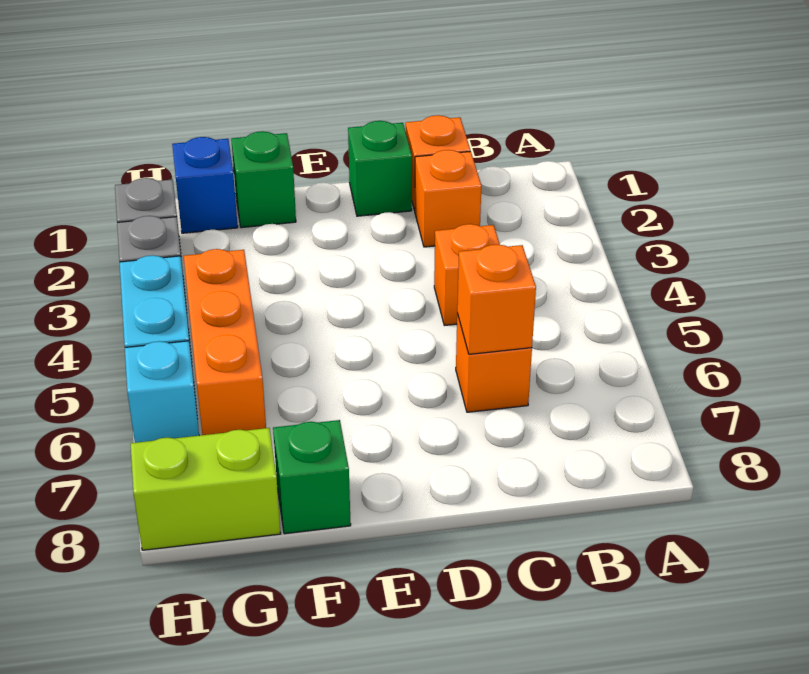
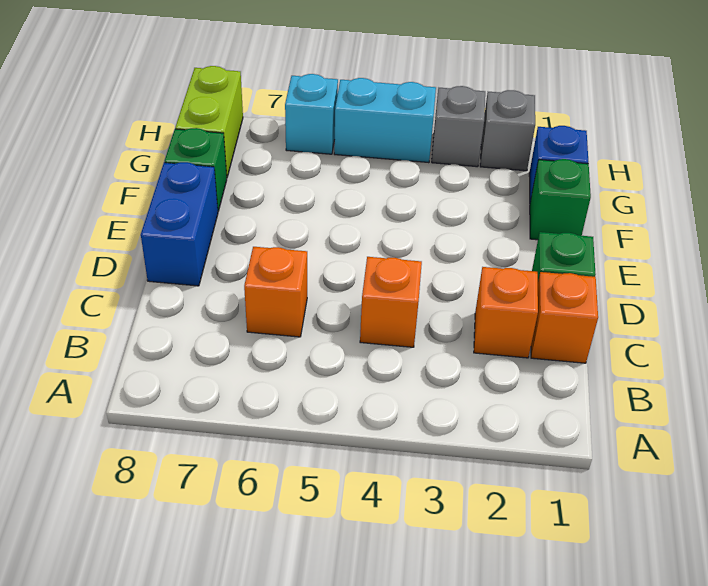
orange brick C6 level 2 -> none
none -> blue brick D8:E8 level 1
orange brick G4:G6 level 1 -> none

